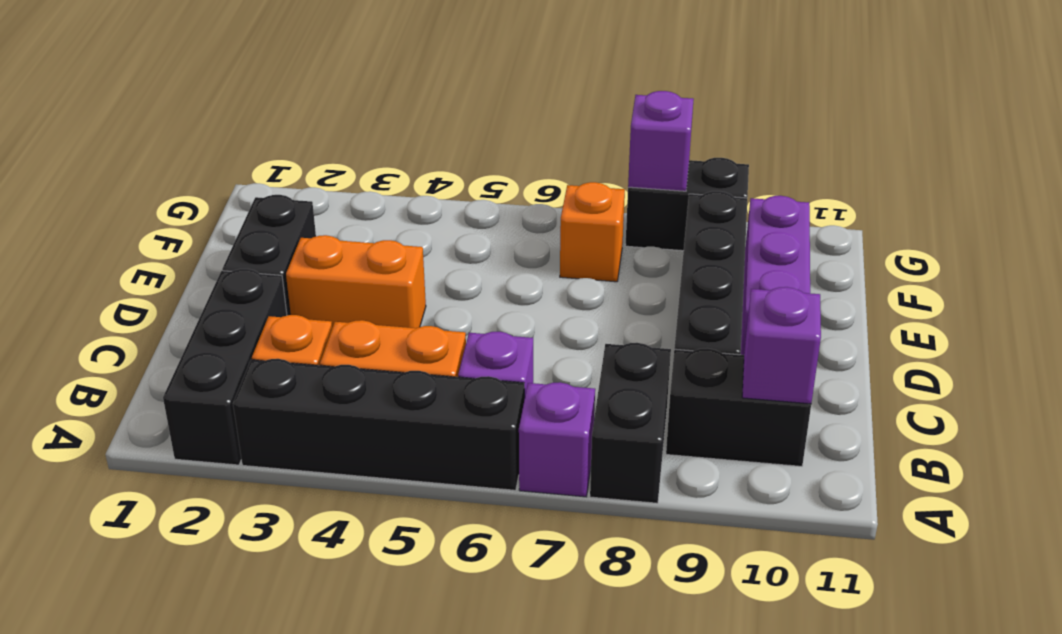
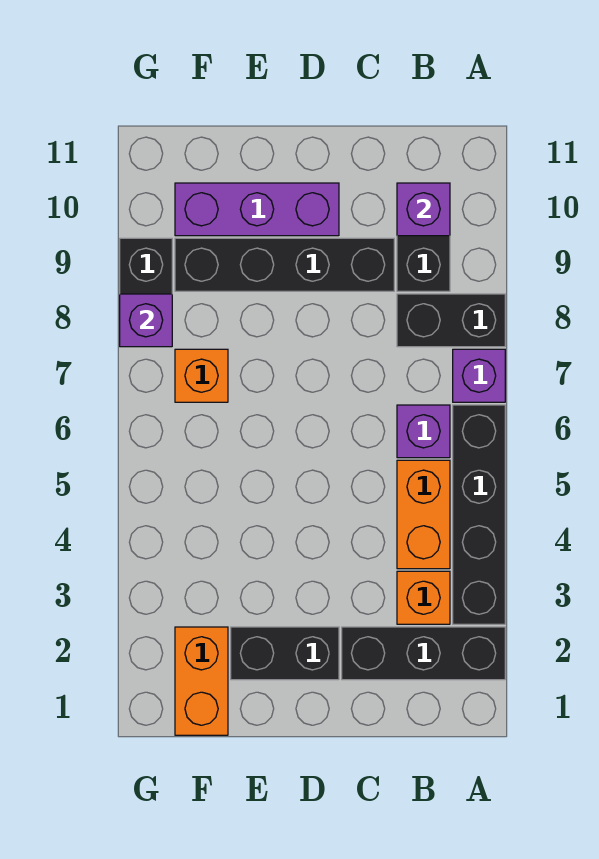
orange brick D3:D4 level 1 -> orange brick F1:F2 level 1

